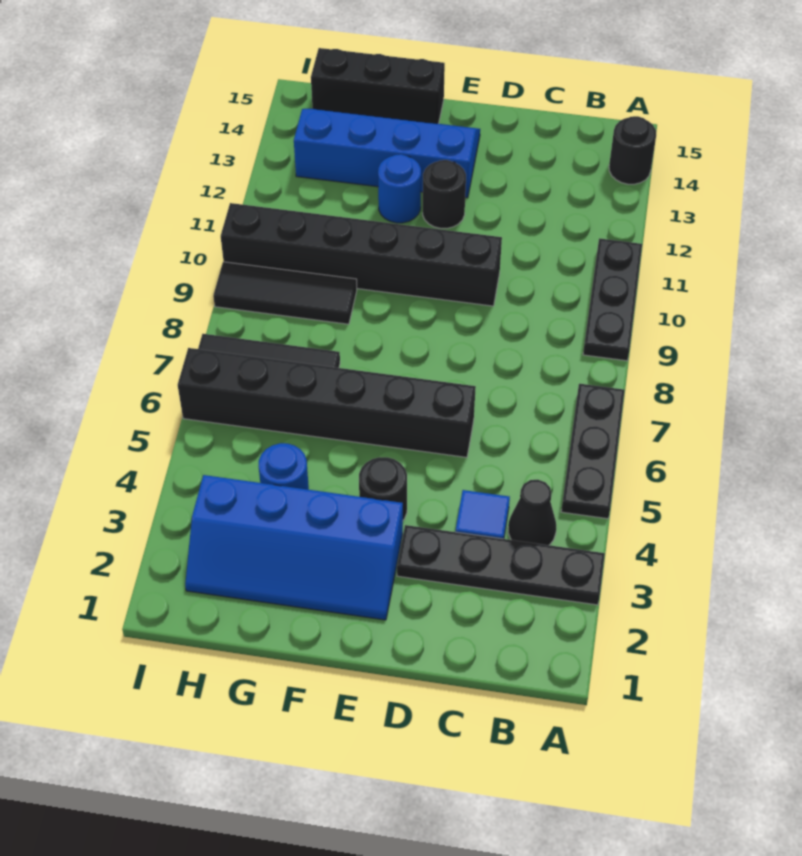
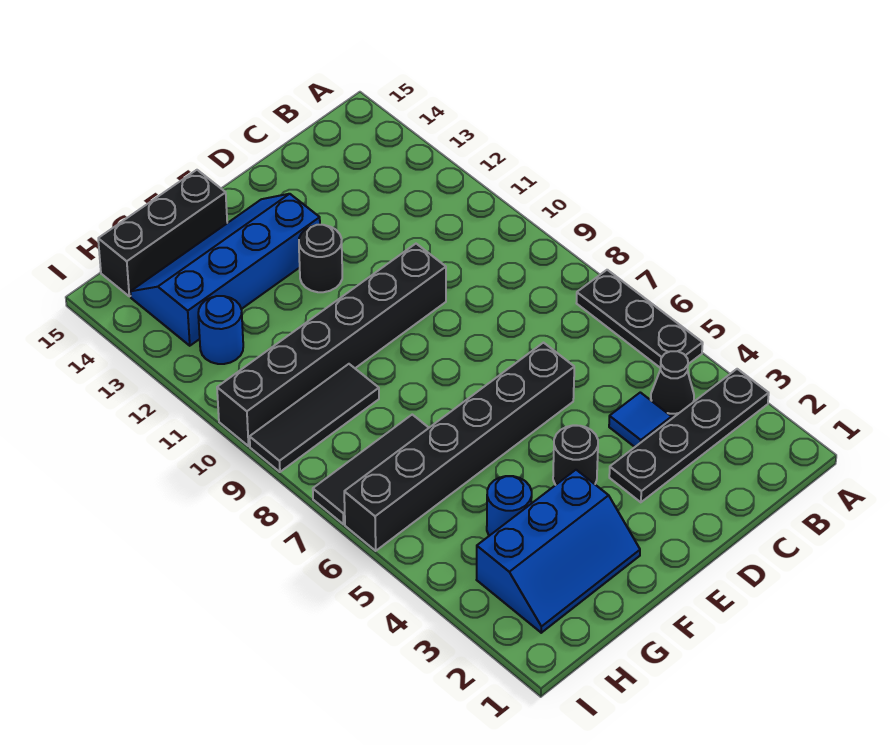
black plate A9:A11 level 1 -> none
black round brick A14 level 1 -> none
blue slope E2:H3 level 1 top 3 -> blue slope F2:H3 level 1 top 3
blue round brick F12 level 1 -> blue round brick H12 level 1

